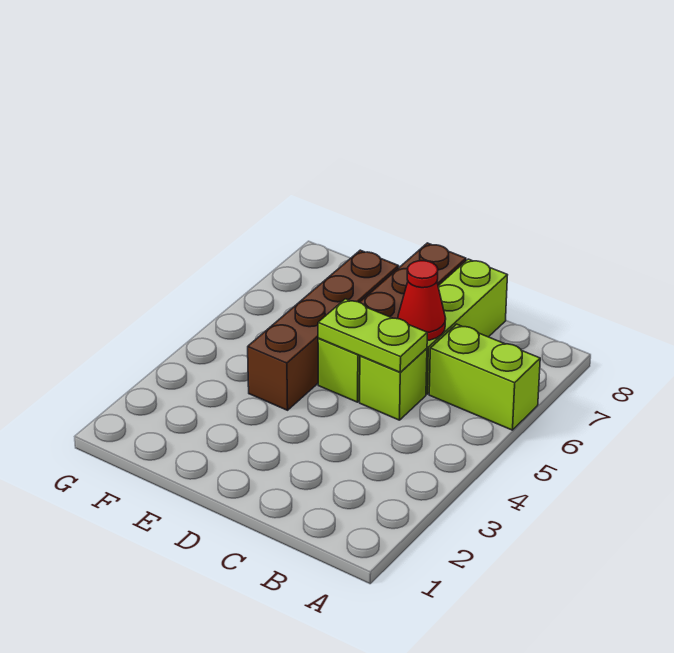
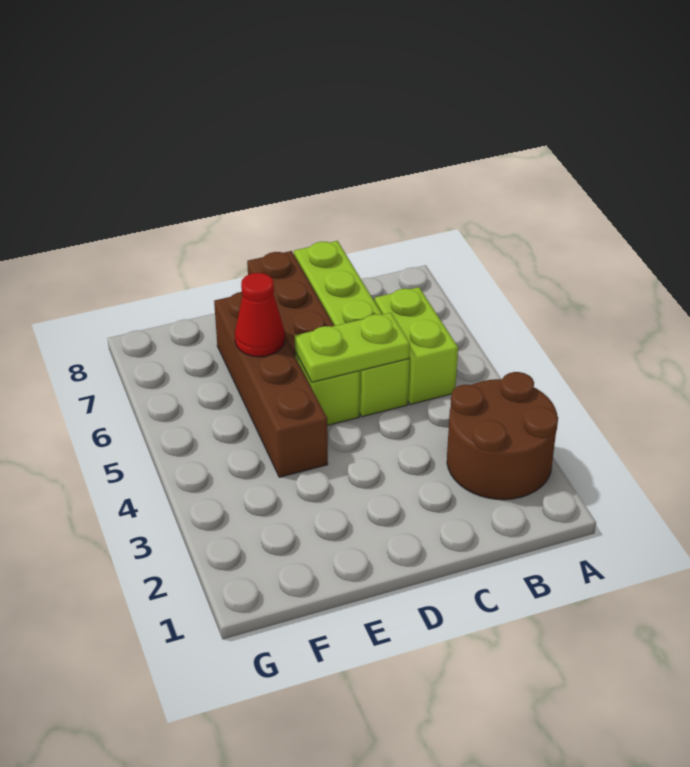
none -> brown round brick A2:B3 level 1
lime brick A6:B6 level 1 -> lime brick B5:B6 level 1
red cone C6 level 2 -> red cone E6 level 2

